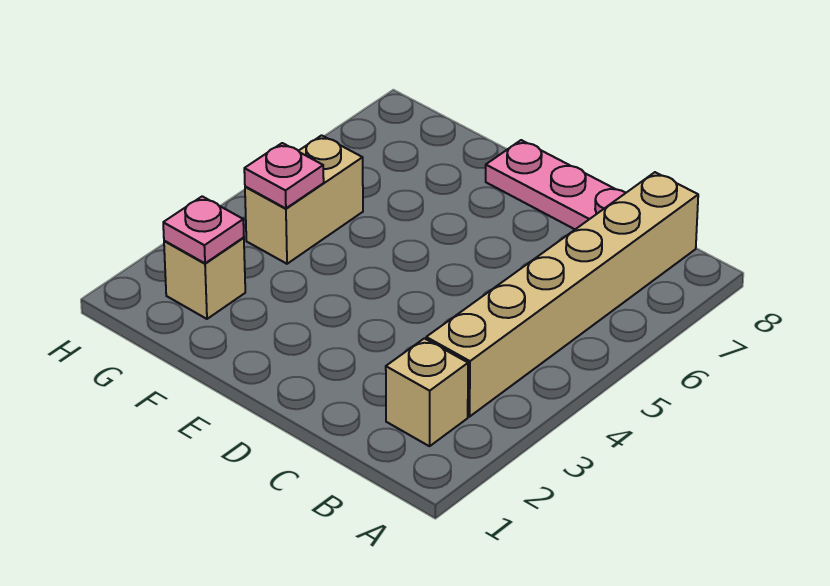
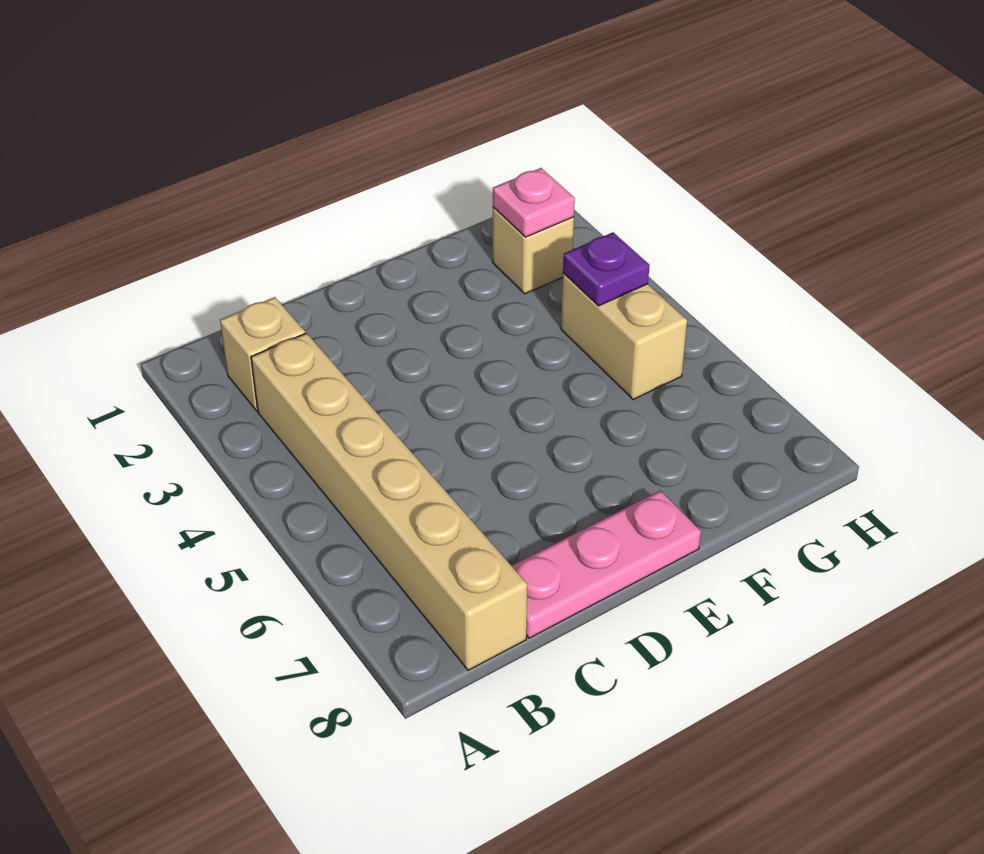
pink plate G4 level 2 -> purple plate G4 level 2

